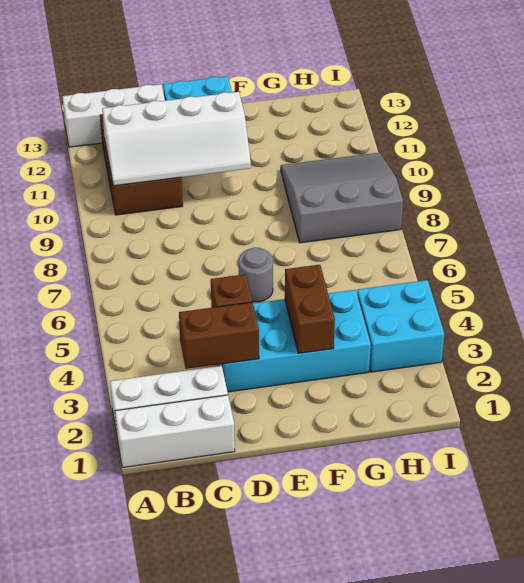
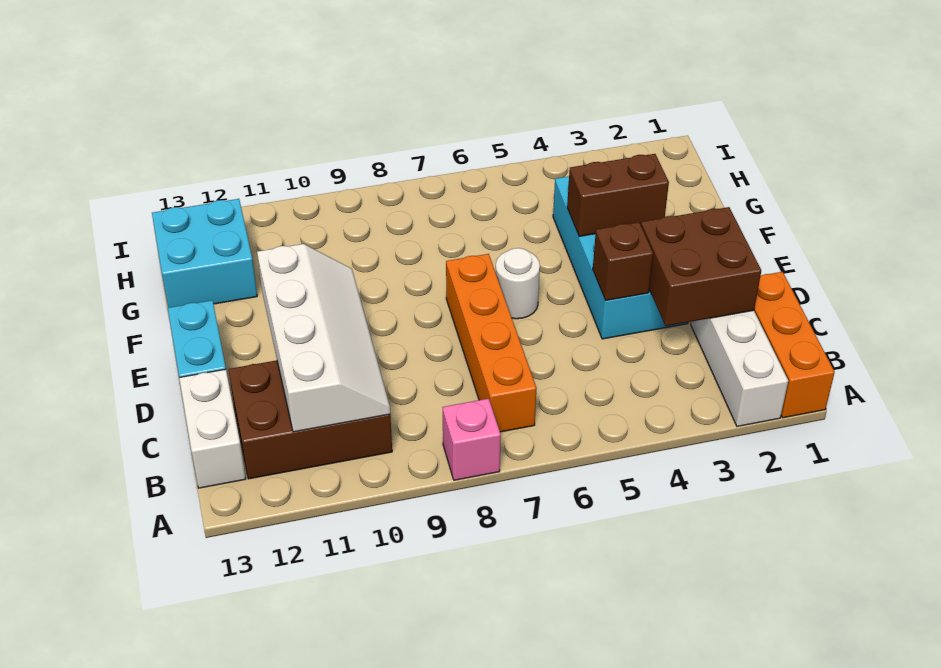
white brick A1:C1 level 1 -> orange brick A1:C1 level 1
none -> pink brick A8 level 1
white brick A13:C13 level 1 -> white brick B13:C13 level 1
none -> orange brick B7:E7 level 1
brown brick C3:D3 level 2 -> brown brick C2:D3 level 2
grey round brick E6 level 1 -> white round brick E6 level 1
grey slope G8:I10 level 1 top 8 -> none
cyan brick H3:I4 level 1 -> cyan brick G12:H13 level 1

